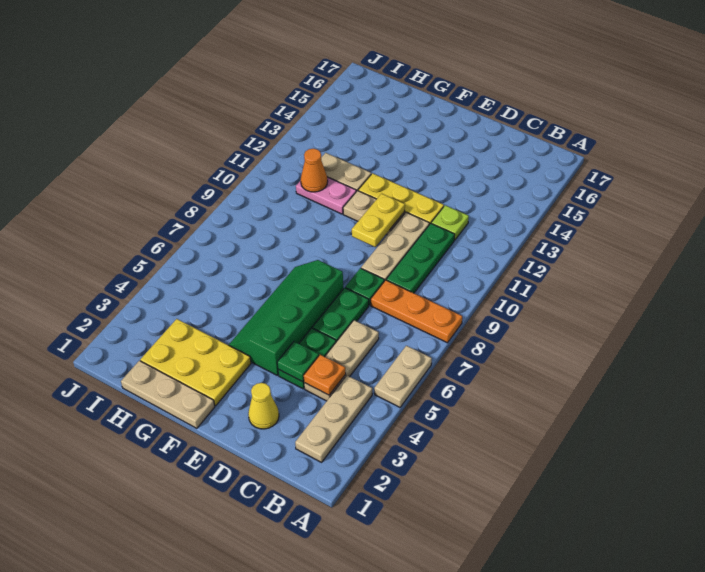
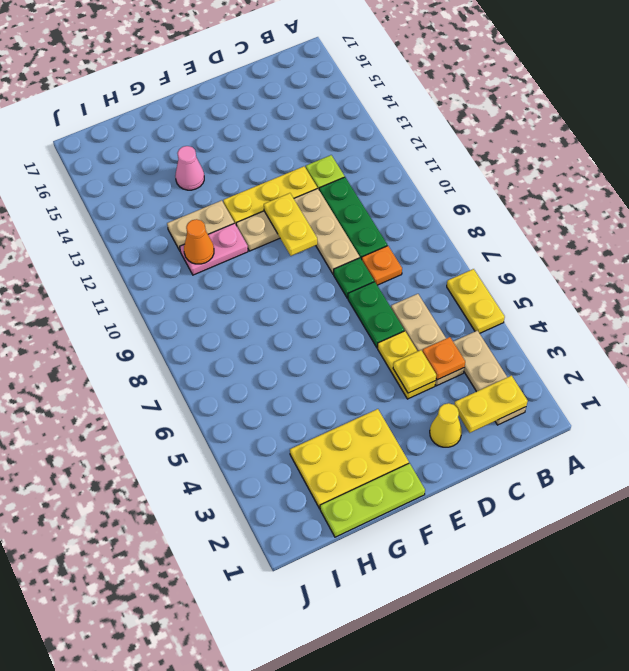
tan plate A5:A6 level 1 -> yellow plate A5:A6 level 1
orange plate A8:C8 level 1 -> orange plate C8 level 1
none -> yellow plate B2:C2 level 2
green plate D4:D5 level 1 -> yellow plate D4:D5 level 1
green plate D4 level 2 -> yellow plate D4 level 2
green slope E4:F7 level 1 top E -> none
tan plate F1:H1 level 1 -> lime plate F1:H1 level 1
none -> pink cone G14 level 1

